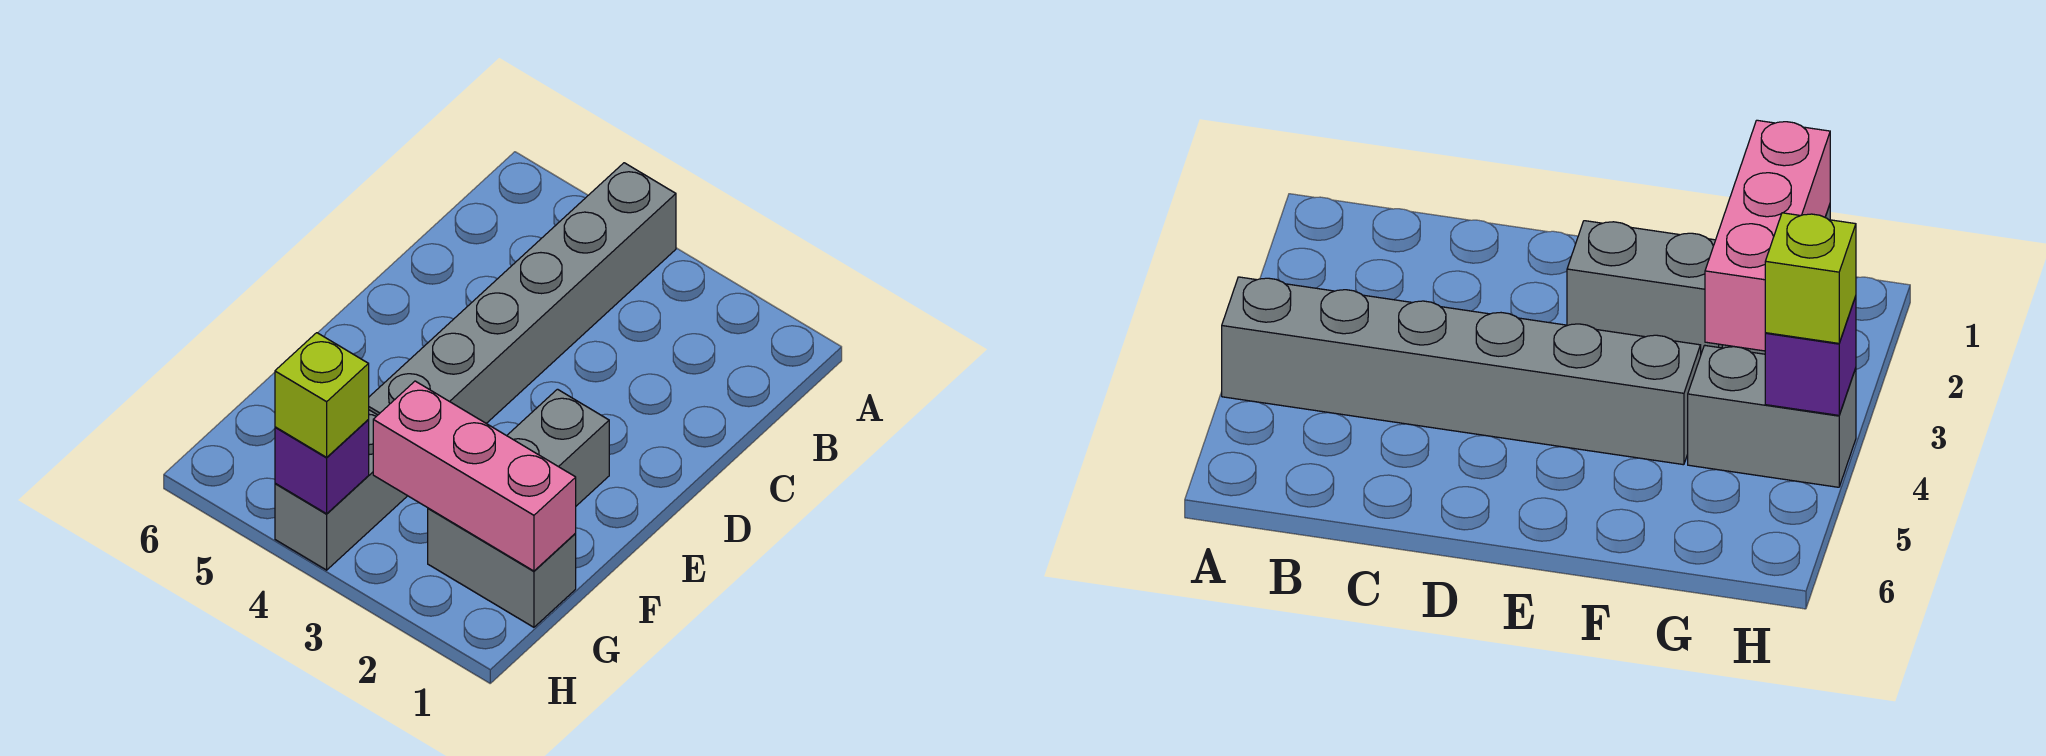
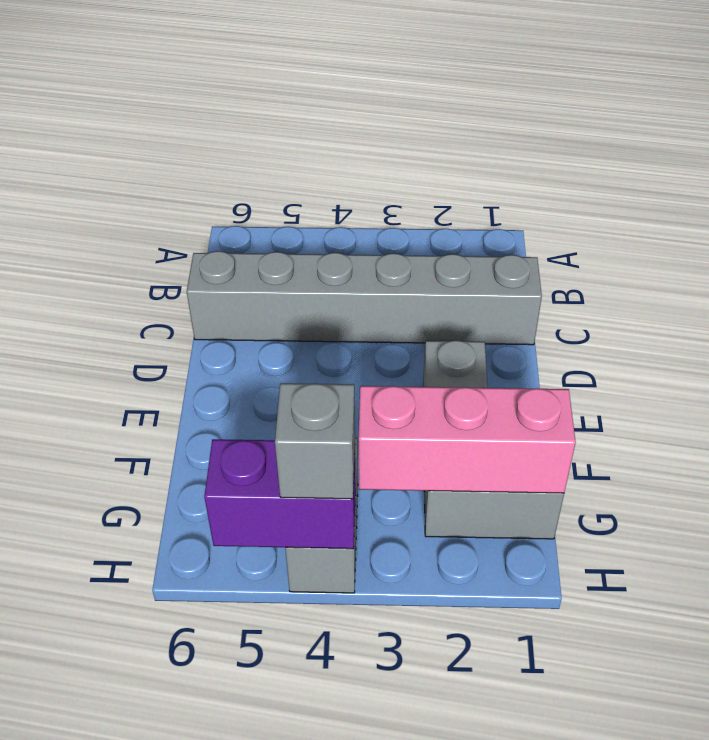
grey brick A4:F4 level 1 -> grey brick C1:C6 level 1
purple brick H4 level 2 -> purple brick H4:H5 level 2
lime brick H4 level 3 -> grey brick H4 level 3

